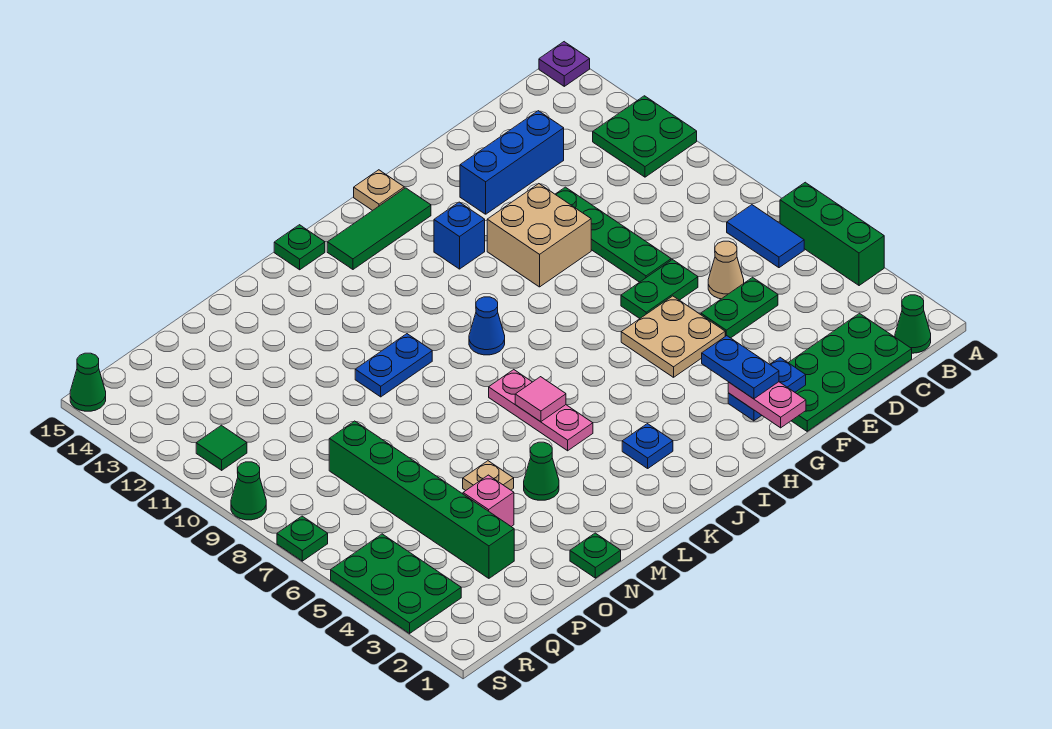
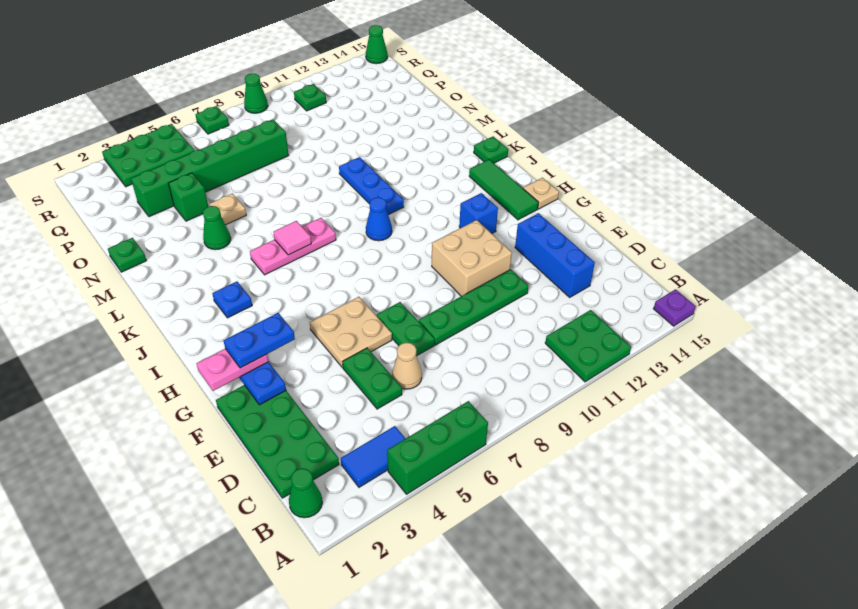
blue tile B6:B7 level 1 -> blue tile B3:B4 level 1
blue plate L10:M10 level 1 -> blue plate K10:M10 level 1
pink brick O4 level 1 -> green brick O4 level 1
green tile R11 level 1 -> green plate R11 level 1

